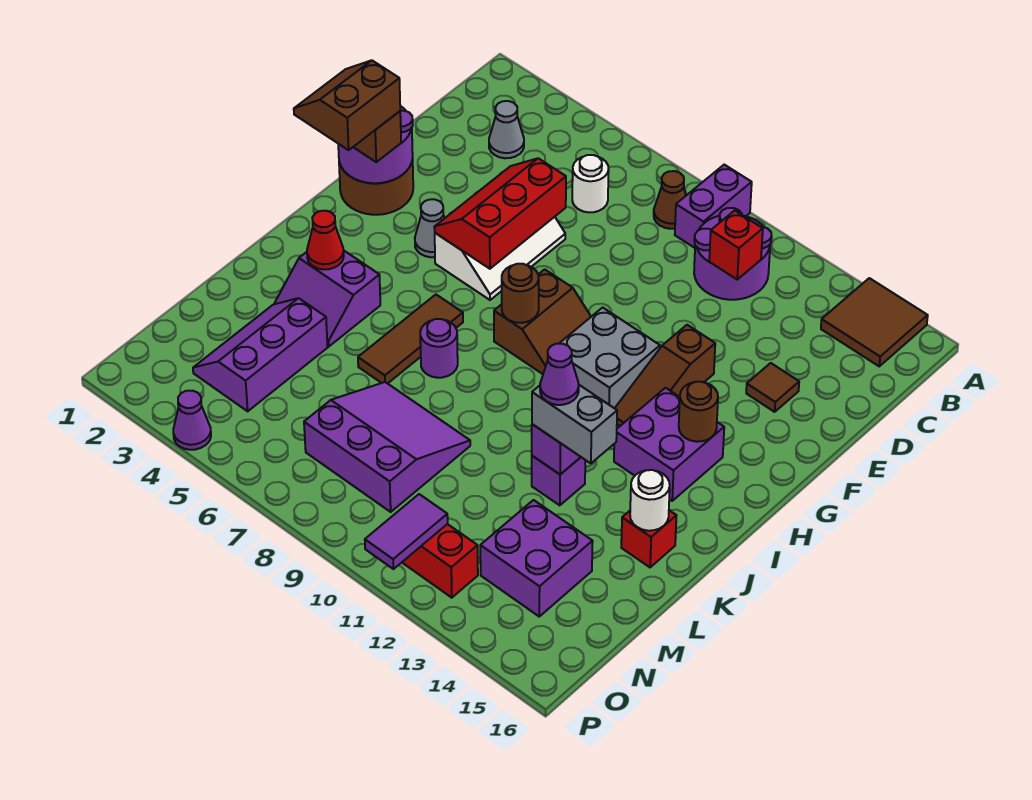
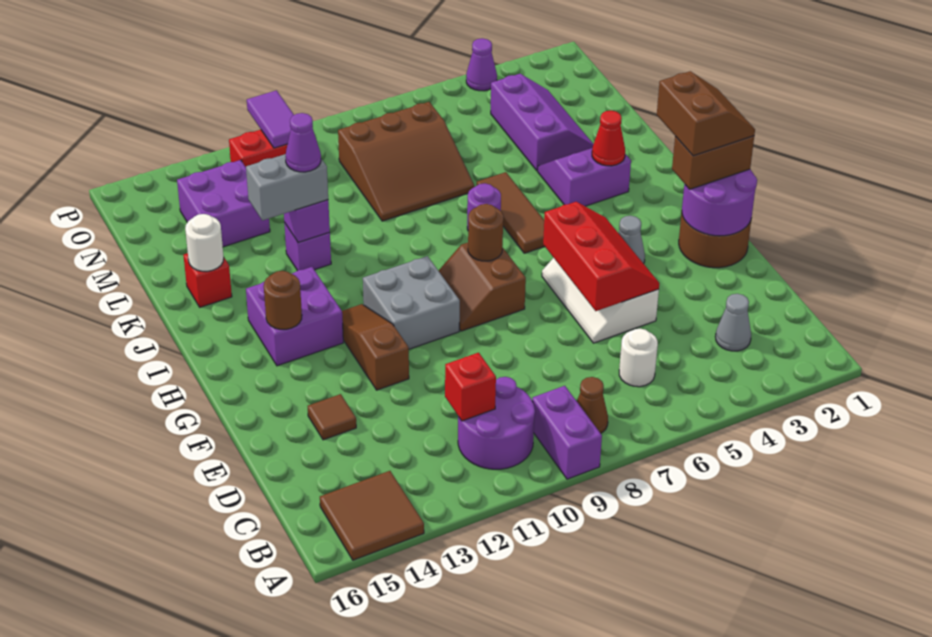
purple slope L7:N9 level 1 top N -> brown slope L7:N9 level 1 top N

